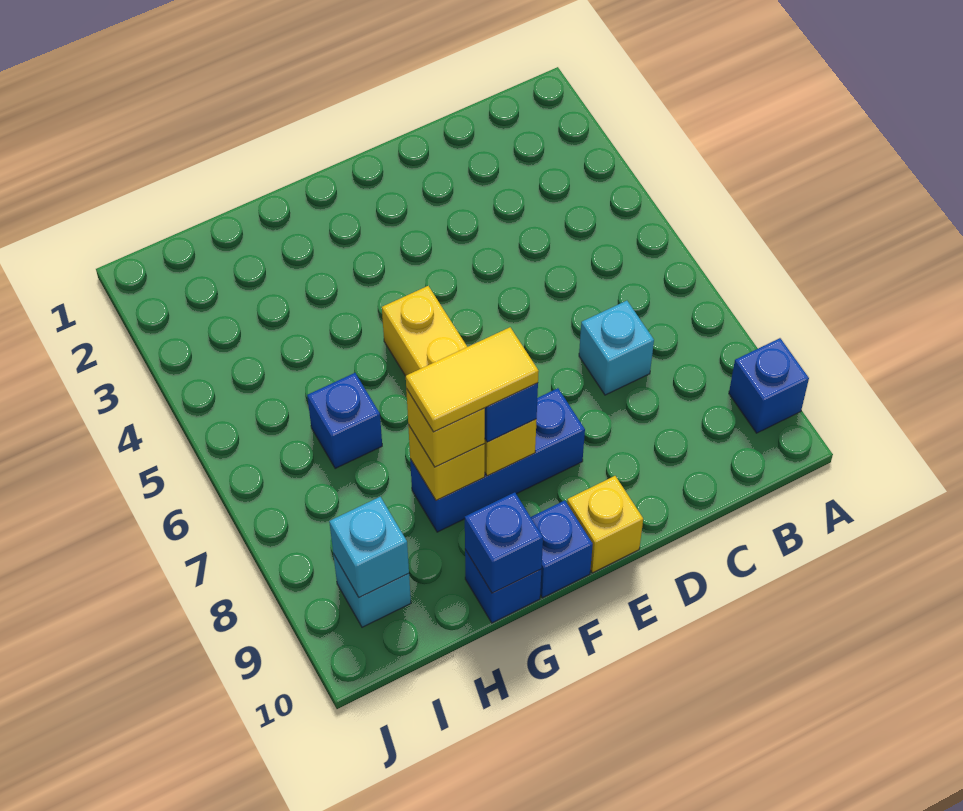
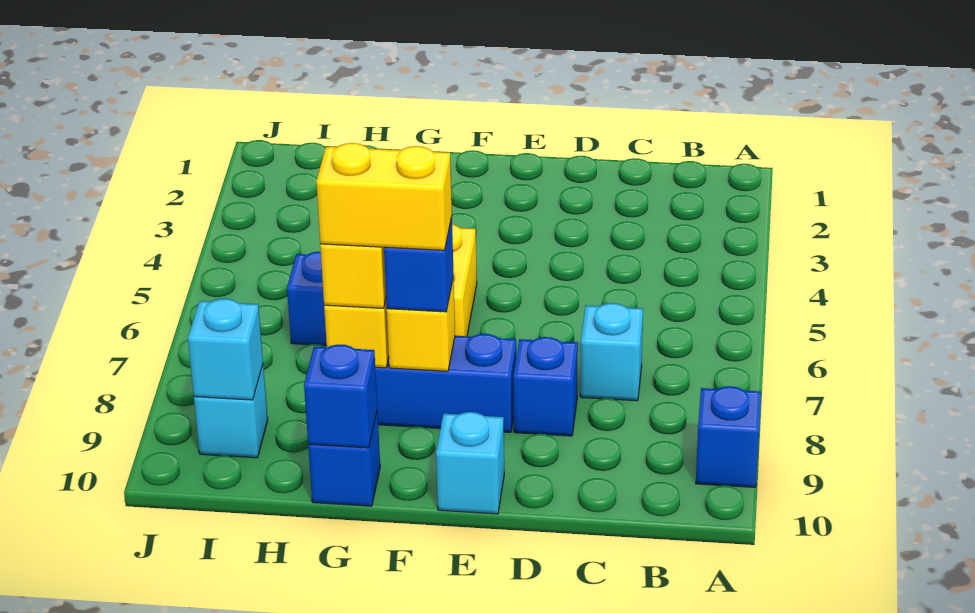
yellow brick E10 level 1 -> cyan brick E10 level 1
yellow tile F8:G8 level 4 -> yellow brick F8:G8 level 4
blue brick F10 level 1 -> blue brick D8 level 1

